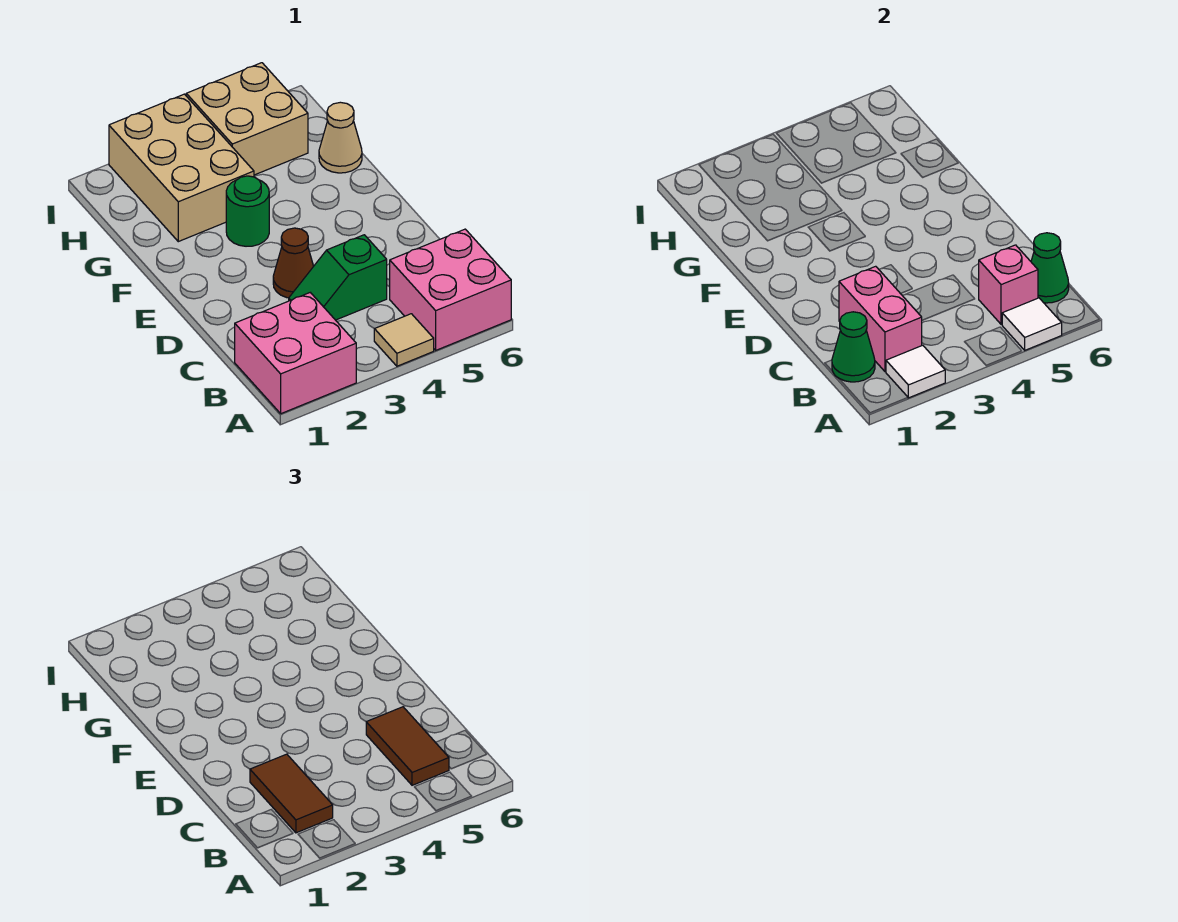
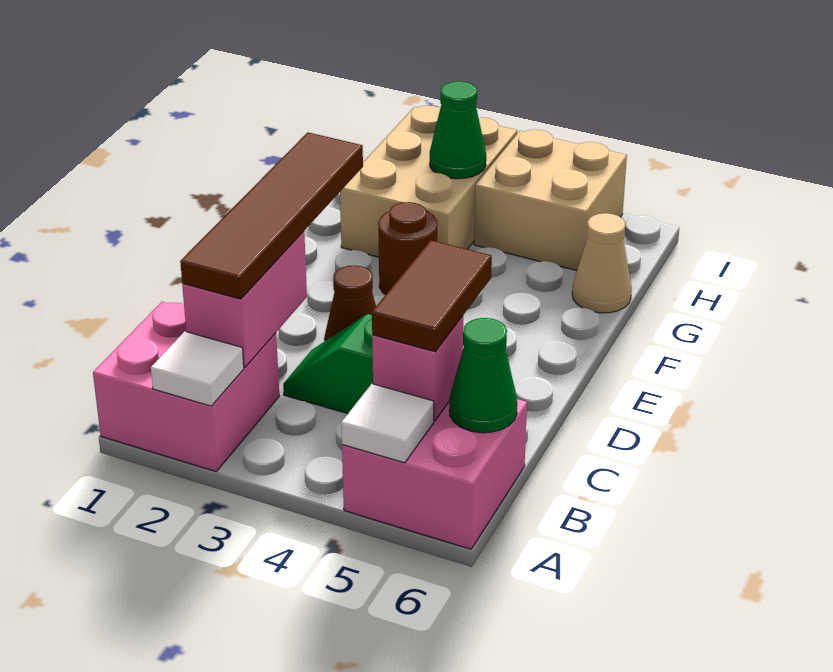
tan tile A4 level 1 -> none
green cone B1 level 2 -> green cone H3 level 2
brown tile B2:C2 level 3 -> brown tile B2:E2 level 3
green round brick F3 level 1 -> brown round brick F3 level 1

